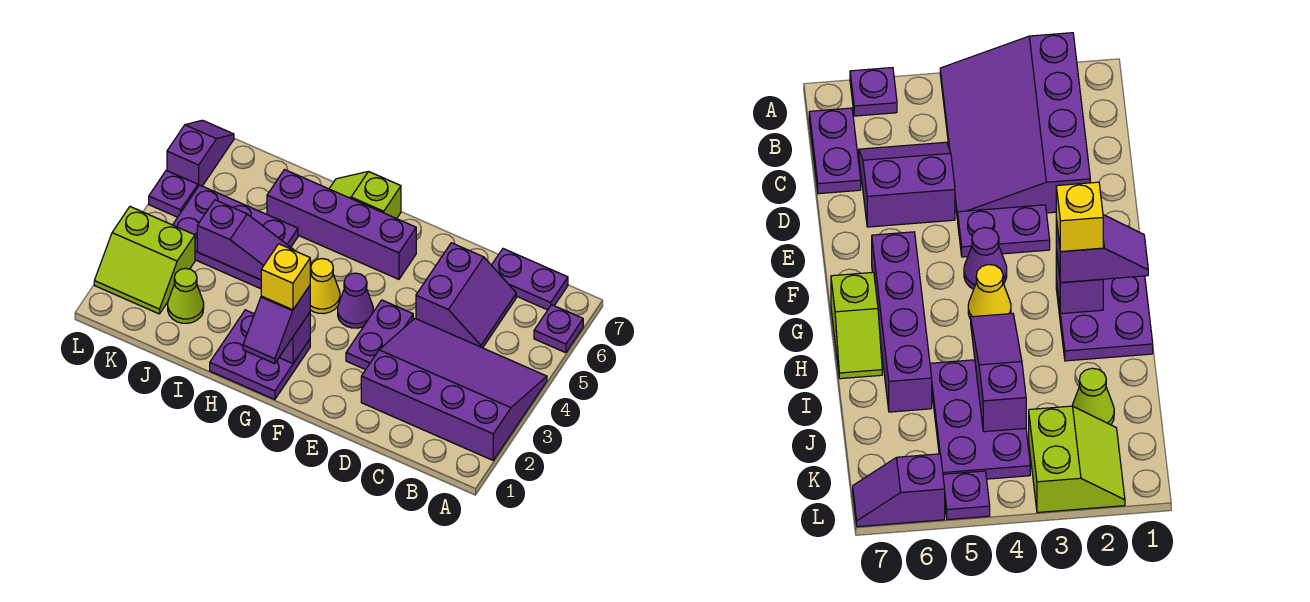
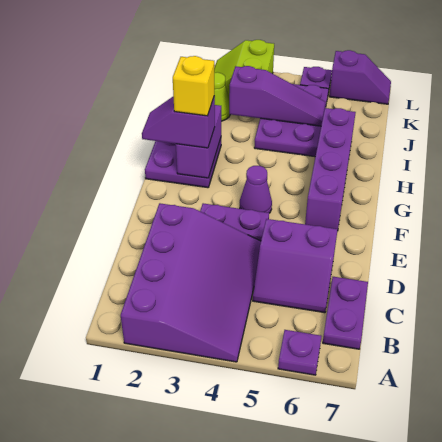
purple brick G2 level 2 -> purple brick G2:H2 level 2
yellow cone G4 level 1 -> none
lime slope G7:H7 level 1 top G -> none
purple slope H4:J4 level 2 top J -> purple slope J3:J5 level 2 top 3

